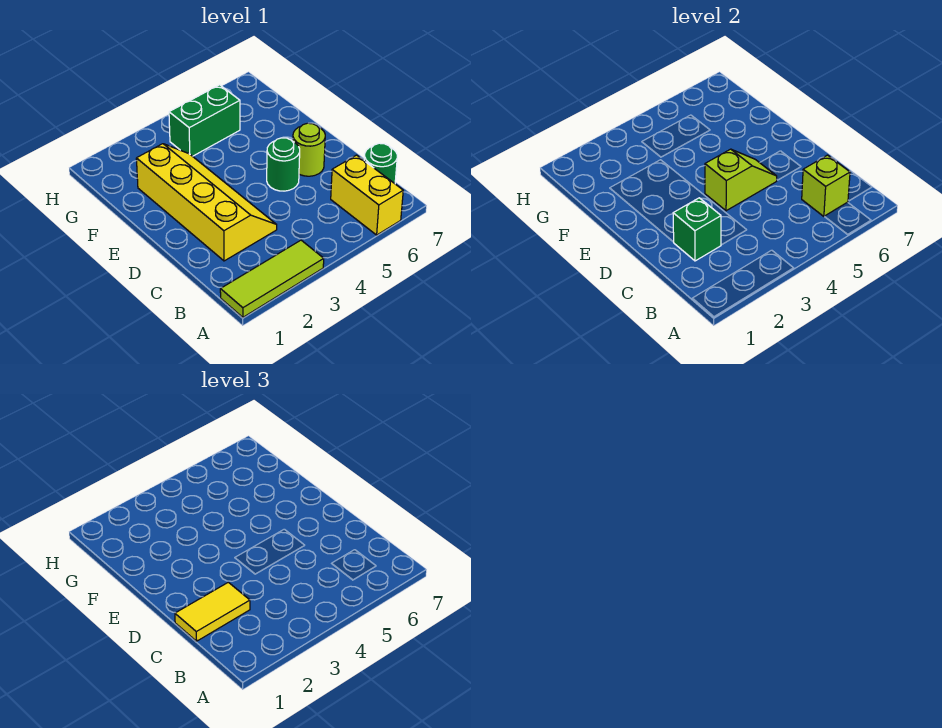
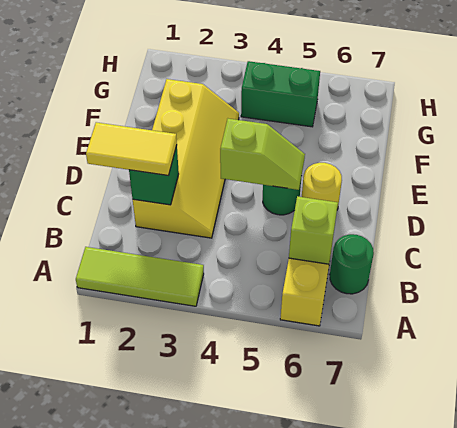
lime round brick D6 level 1 -> yellow round brick D6 level 1

